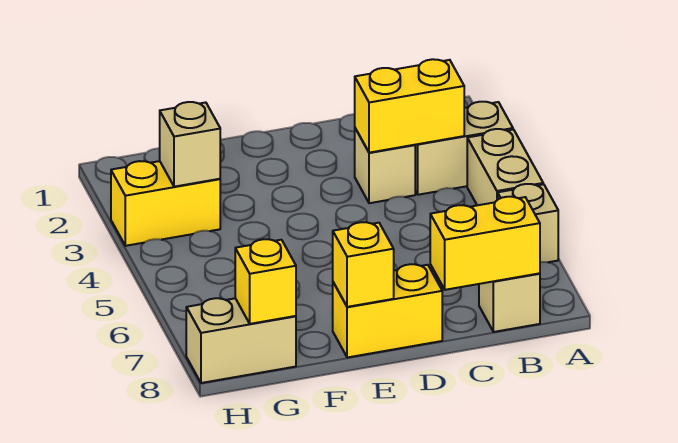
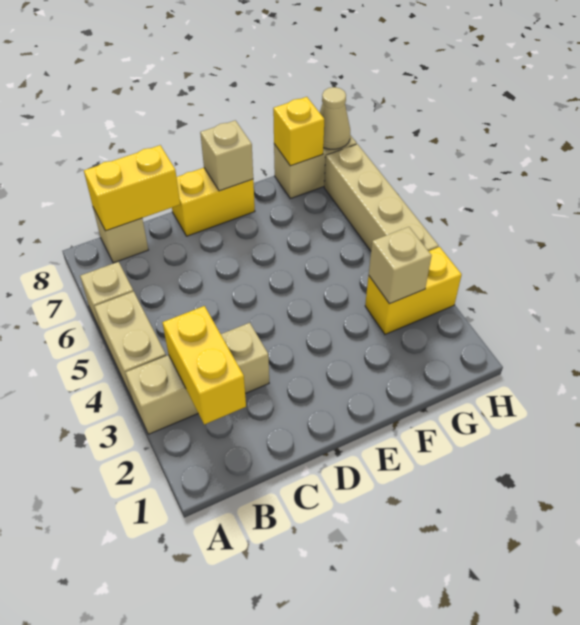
yellow brick B3:C3 level 2 -> yellow brick B2:B3 level 2
yellow brick E8 level 2 -> tan brick E8 level 2
none -> tan brick H4:H7 level 1
none -> tan cone H8 level 2

